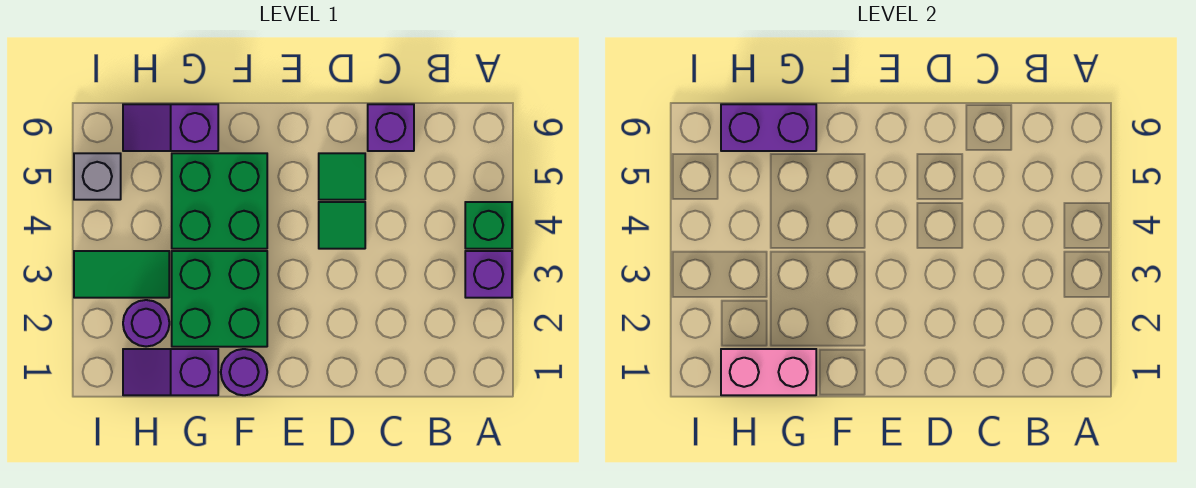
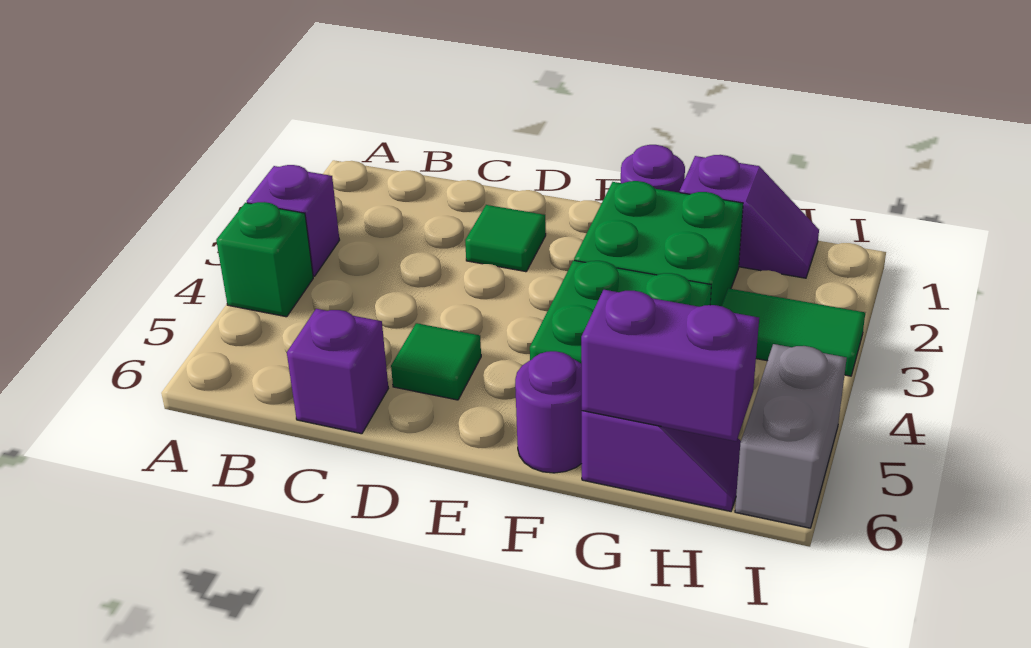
green tile D4 level 1 -> green tile D2 level 1
pink brick G1:H1 level 2 -> none
purple round brick H2 level 1 -> purple round brick F6 level 1
grey brick I5 level 1 -> grey brick I5:I6 level 1

